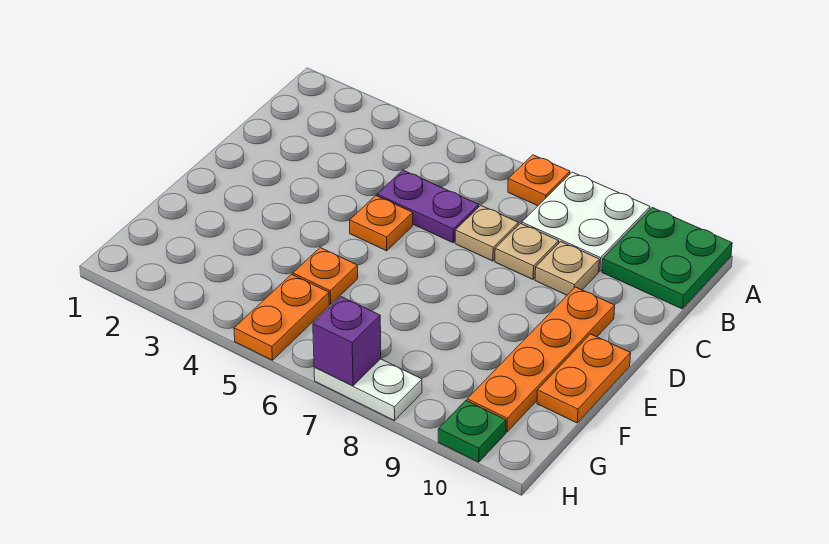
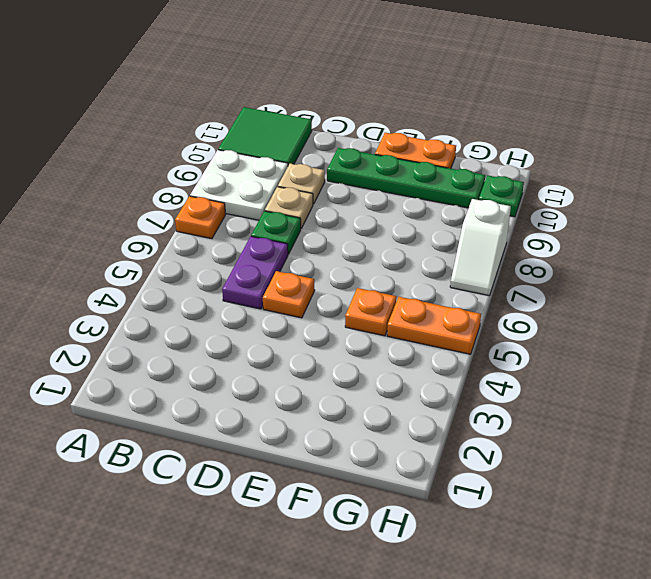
green plate A10:B11 level 1 -> green tile A10:B11 level 1
tan plate C7 level 1 -> green plate C7 level 1
orange plate D10:G10 level 1 -> green plate D10:G10 level 1
white plate H7:H8 level 1 -> white slope H7:H8 level 1 top 8
purple brick H7 level 2 -> none

